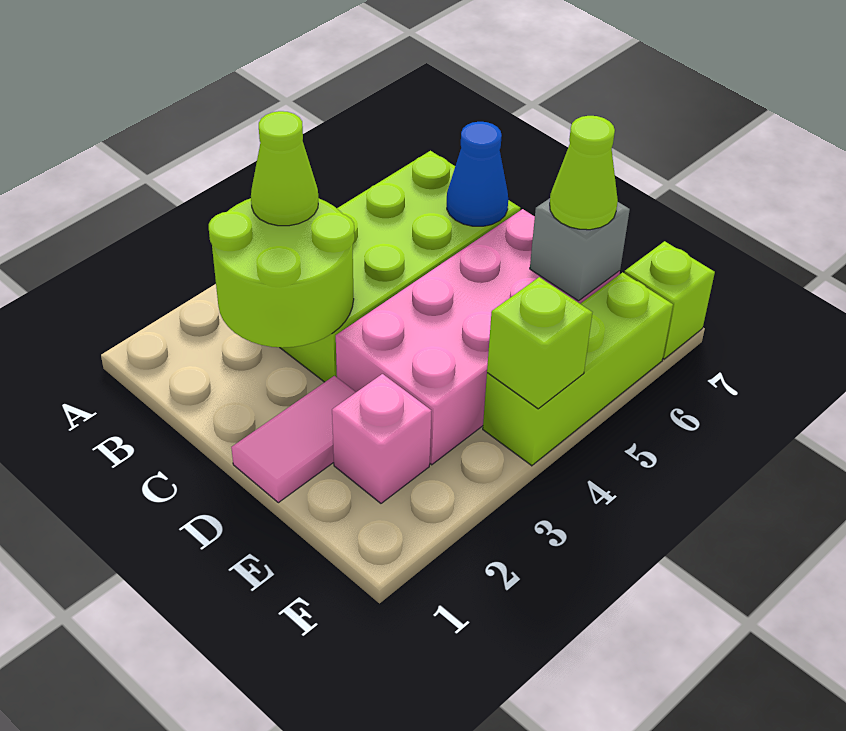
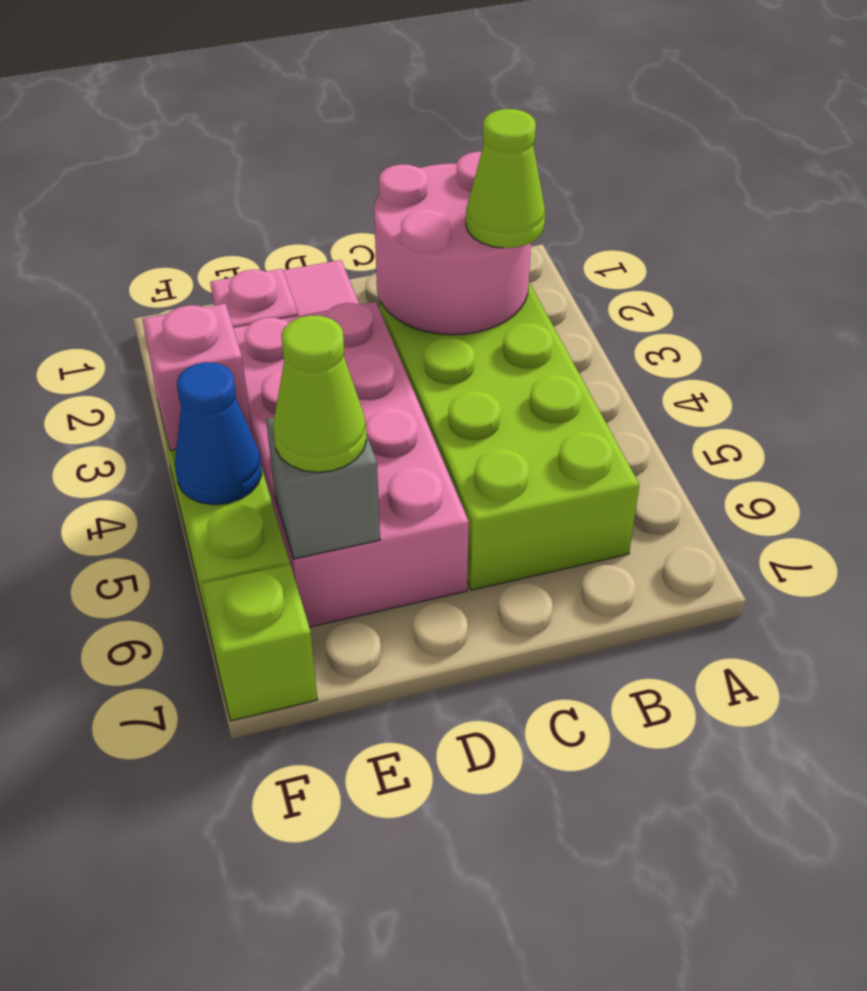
lime round brick B2:C3 level 2 -> pink round brick B2:C3 level 2
blue cone C6 level 2 -> blue cone F5 level 2
lime brick F4 level 2 -> pink brick F4 level 2

